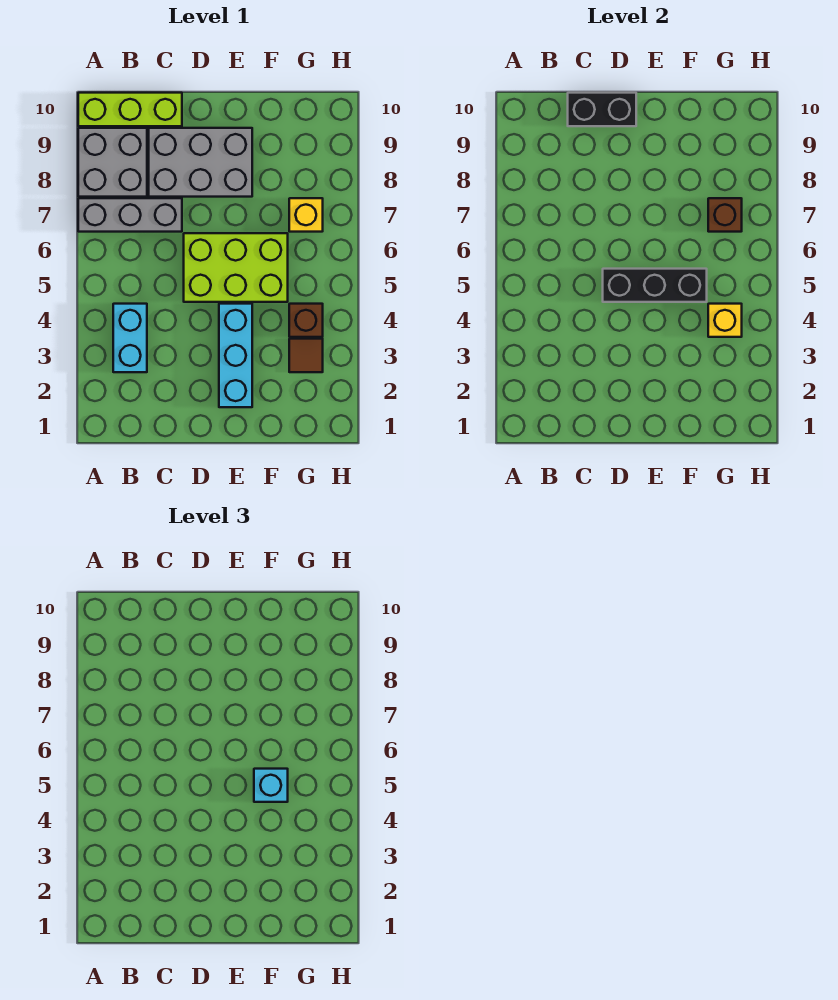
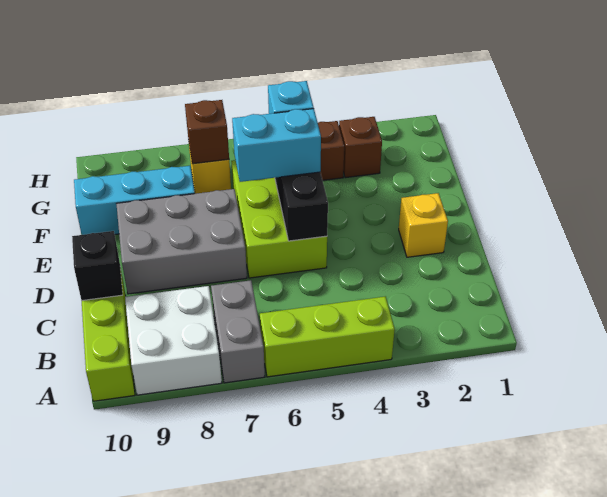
none -> lime brick A4:A6 level 1
grey brick A7:C7 level 1 -> grey brick A7:B7 level 1
grey brick A8:B9 level 1 -> white brick A8:B9 level 1
cyan brick B3:B4 level 1 -> cyan brick E5:E6 level 3
grey brick C8:E9 level 1 -> grey brick D7:E9 level 1
black brick C10:D10 level 2 -> black brick C10 level 2
cyan brick E2:E4 level 1 -> cyan brick F8:F10 level 1
brown tile G3 level 1 -> brown brick G3 level 1
yellow brick G4 level 2 -> yellow brick D2 level 1

